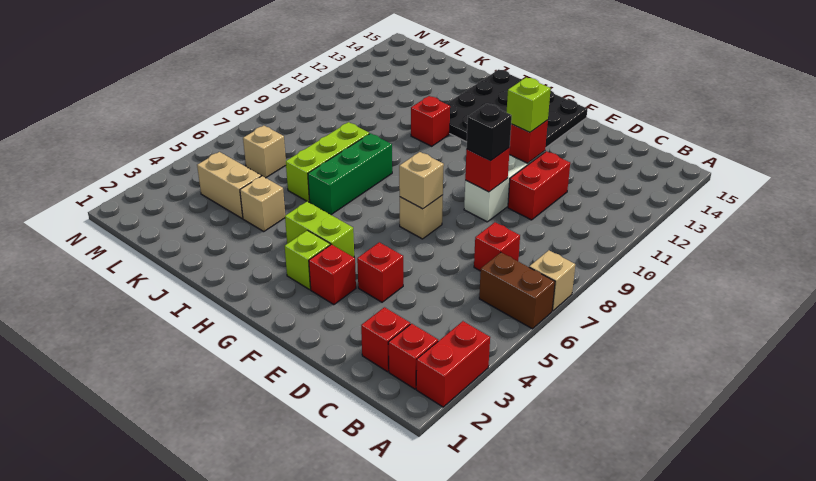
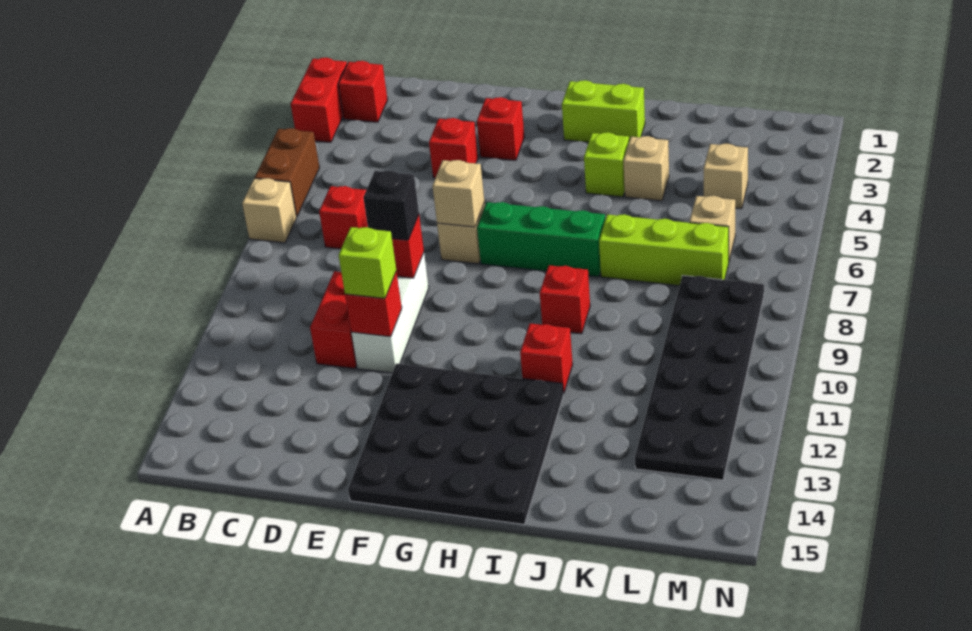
brown brick A6:B6 level 1 -> brown brick A5:A6 level 1
red brick C2 level 1 -> red brick I9 level 1
lime brick G3 level 1 -> lime brick I4 level 1
lime brick G4:H4 level 1 -> lime brick H2:I2 level 1
green brick I6:I8 level 1 -> green brick G7:I7 level 1
lime brick J6:J8 level 1 -> lime brick J7:L7 level 1
tan brick K4:L4 level 1 -> tan brick L4 level 1
none -> black plate L8:M13 level 1

